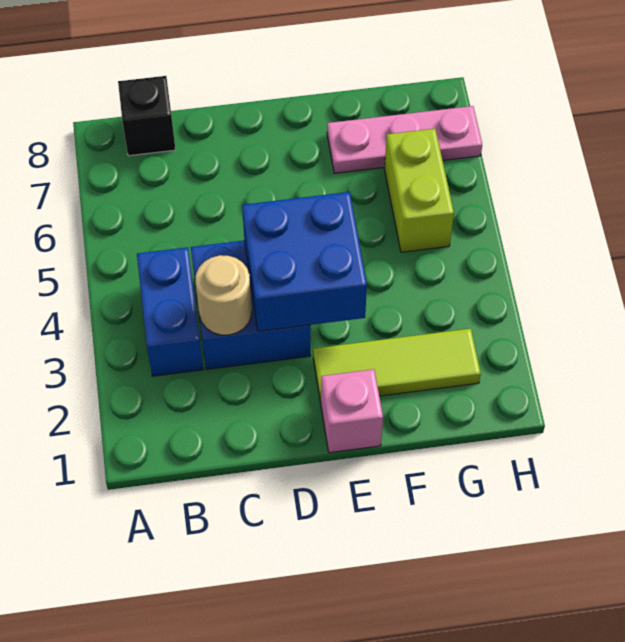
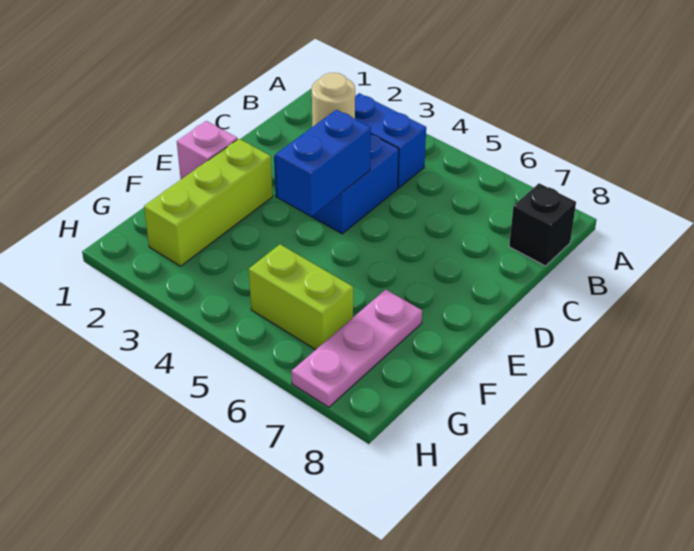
blue brick D3:E4 level 2 -> blue brick D4:E4 level 2
lime tile E2:G2 level 1 -> lime brick E2:G2 level 1

